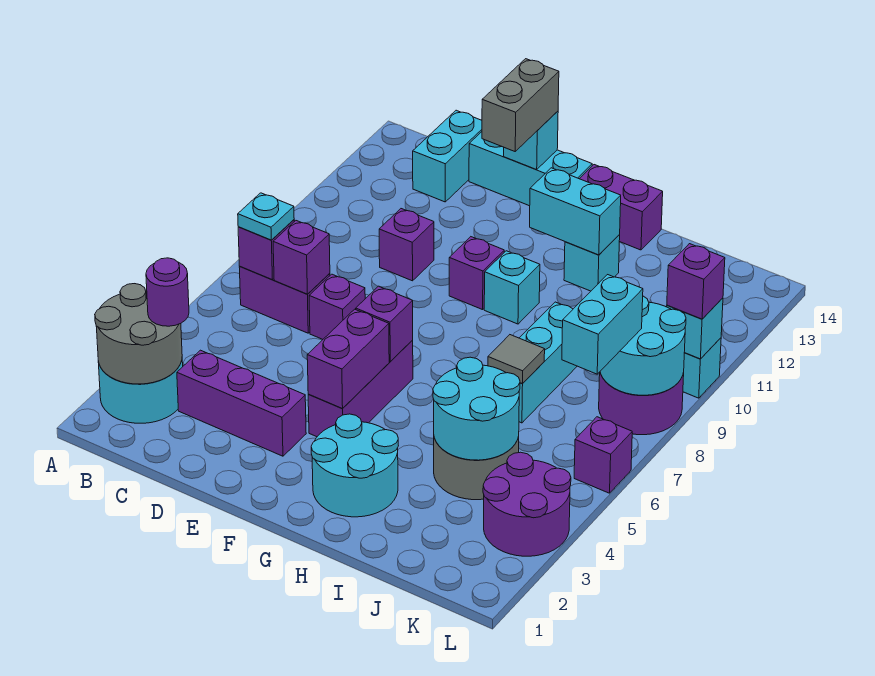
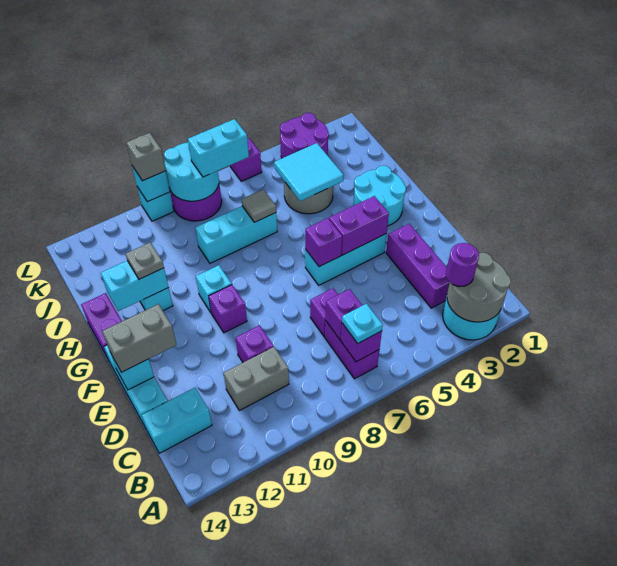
none -> grey brick C10:C11 level 1
purple brick F4:F6 level 1 -> cyan brick F4:F6 level 1
cyan brick G12:H12 level 2 -> cyan brick H12:H13 level 2
none -> grey plate H12 level 3
cyan round brick I4:J5 level 2 -> cyan tile I4:J5 level 2
purple brick L10 level 3 -> grey brick L10 level 3

